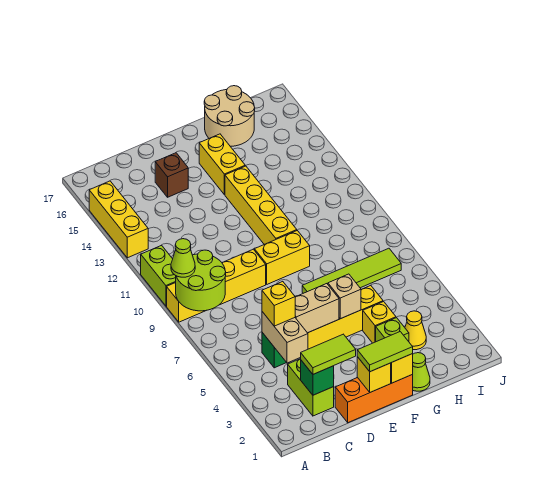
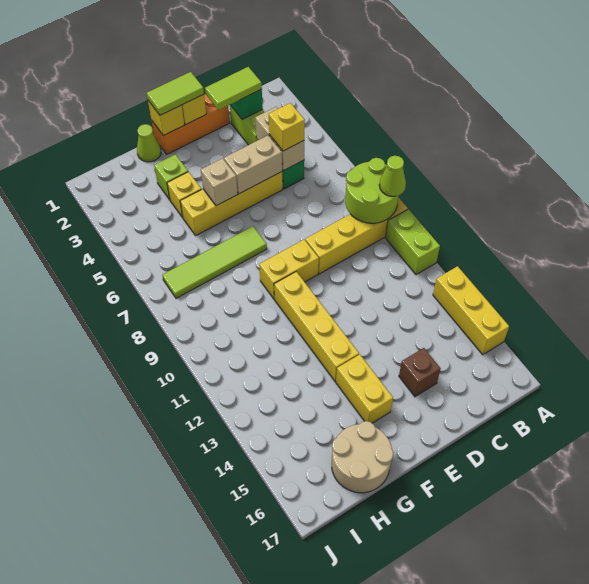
yellow cone H3 level 1 -> none

